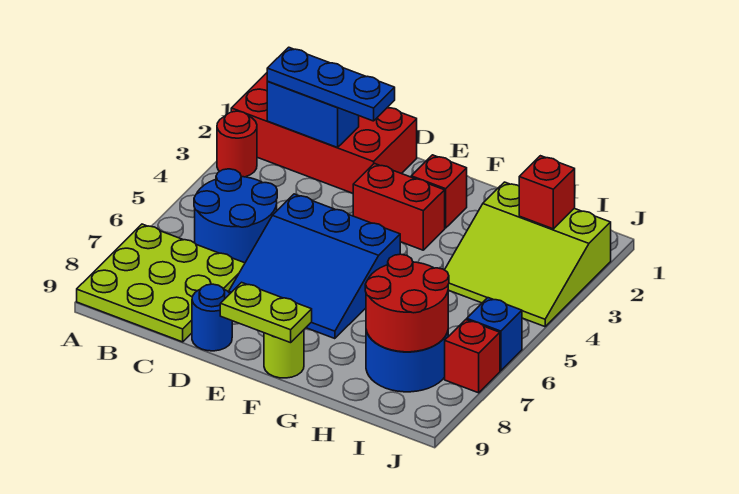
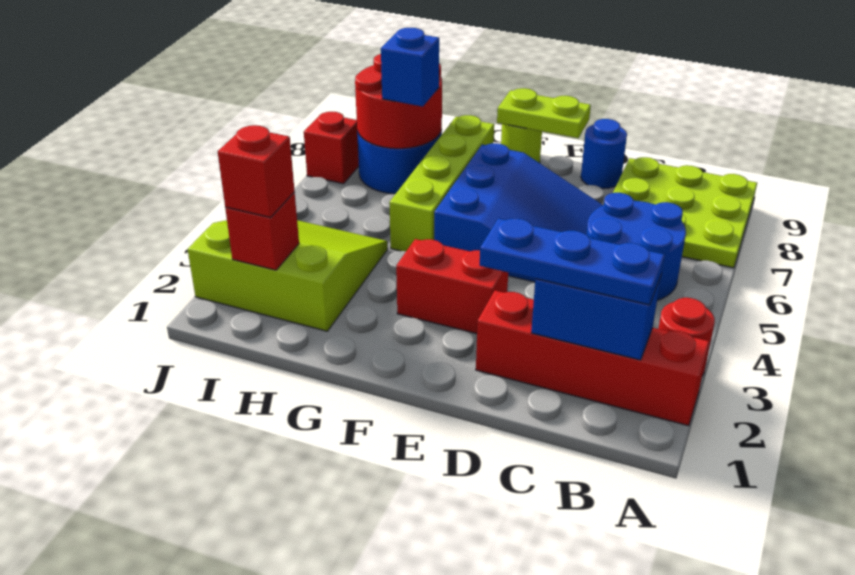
red brick A1:D2 level 1 -> red brick A2:D2 level 1
blue slope D5:F7 level 1 top 5 -> blue slope D5:F7 level 1 top F
red brick F2 level 1 -> red brick I2 level 3
none -> lime brick G5:G8 level 1
blue brick J6 level 1 -> blue brick H7 level 3

